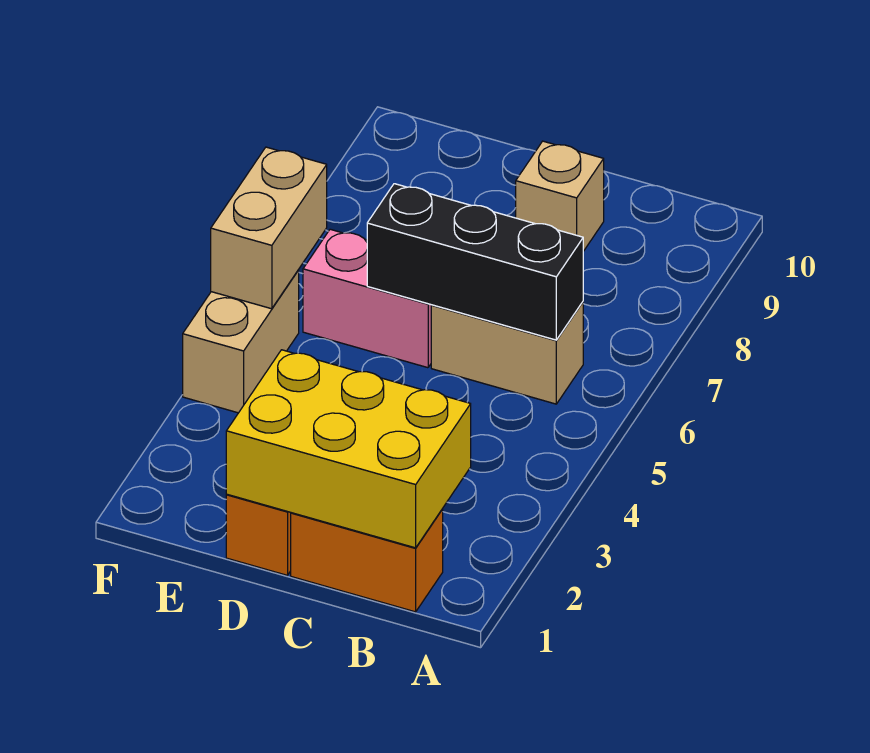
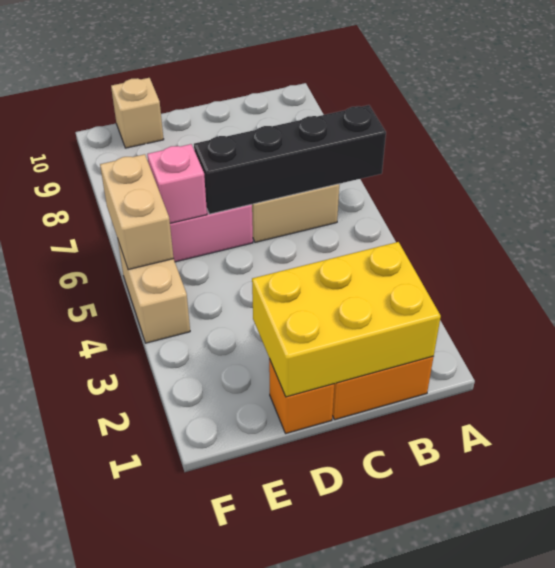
black brick B6:D6 level 2 -> black brick A6:D6 level 2
tan brick C9 level 1 -> tan brick E10 level 1
none -> pink brick E6 level 2

